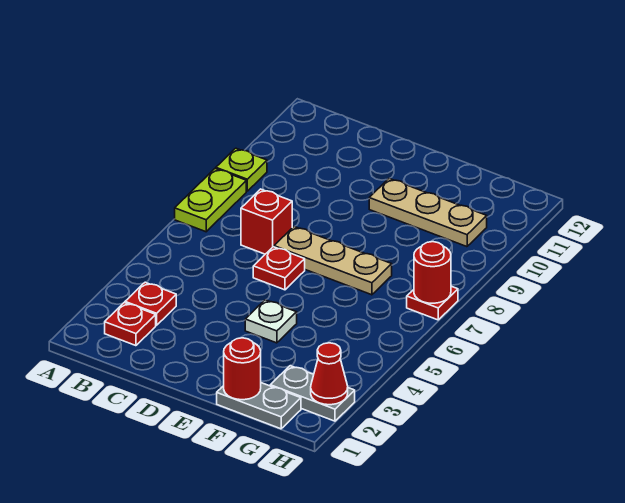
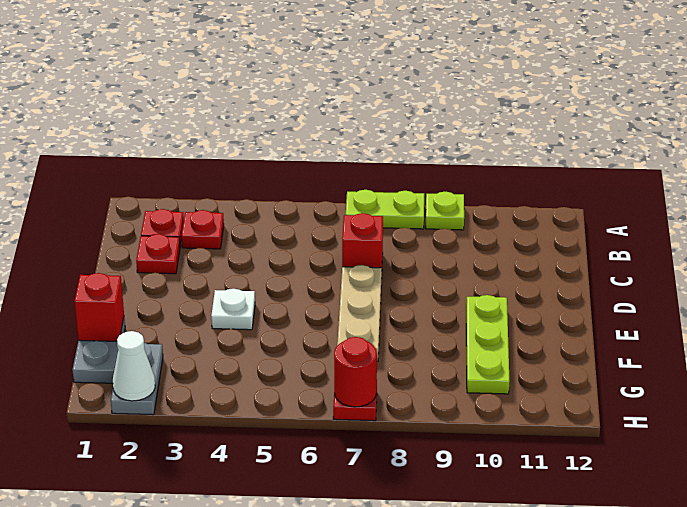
red plate D6 level 1 -> red plate C2 level 1
tan plate E10:G10 level 1 -> lime plate E10:G10 level 1
red round brick F1 level 2 -> red brick F1 level 2
red cone H2 level 2 -> white cone H2 level 2

